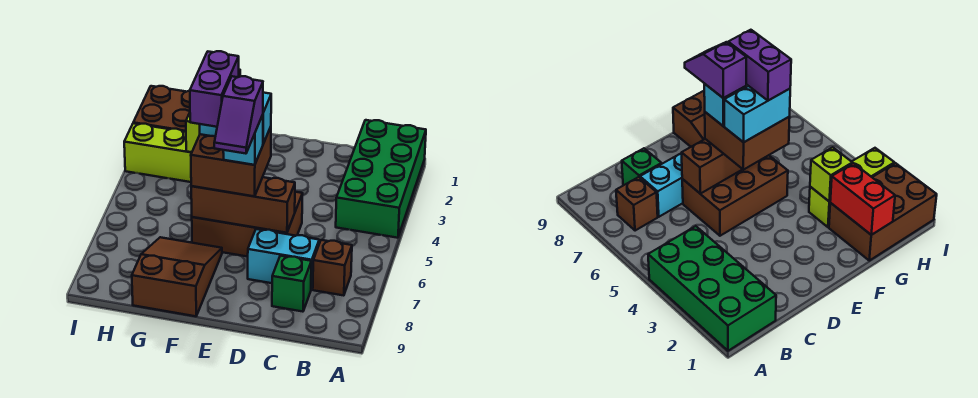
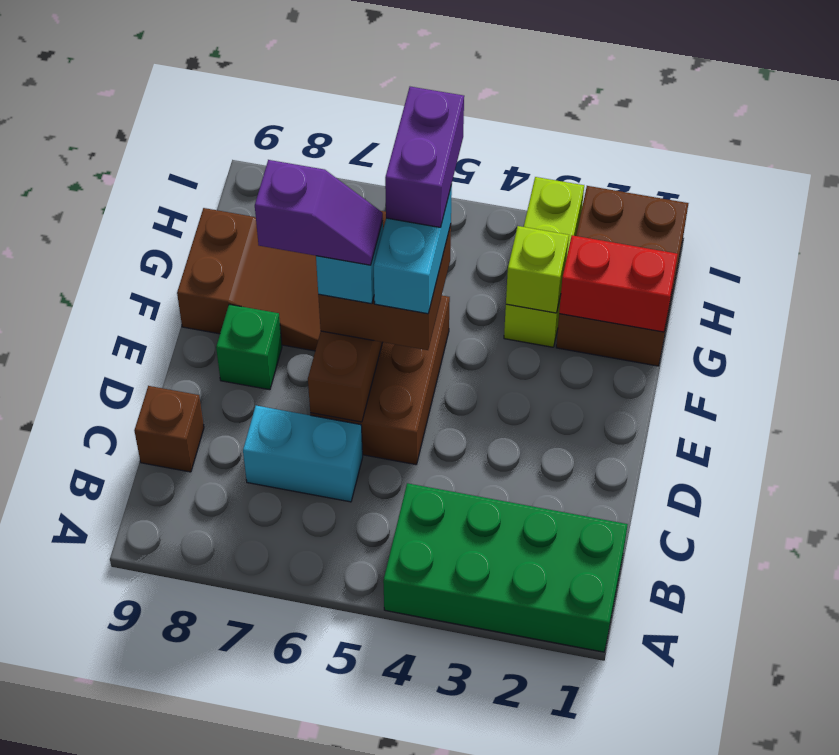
brown brick B7 level 1 -> brown brick C9 level 1
cyan brick C7:D7 level 1 -> cyan brick C6:C7 level 1
green brick C8 level 1 -> green brick E8 level 1
purple slope E6:E7 level 5 top 6 -> purple slope E6:E7 level 5 top 7
purple brick F5:F6 level 5 -> purple brick F5:G5 level 5

